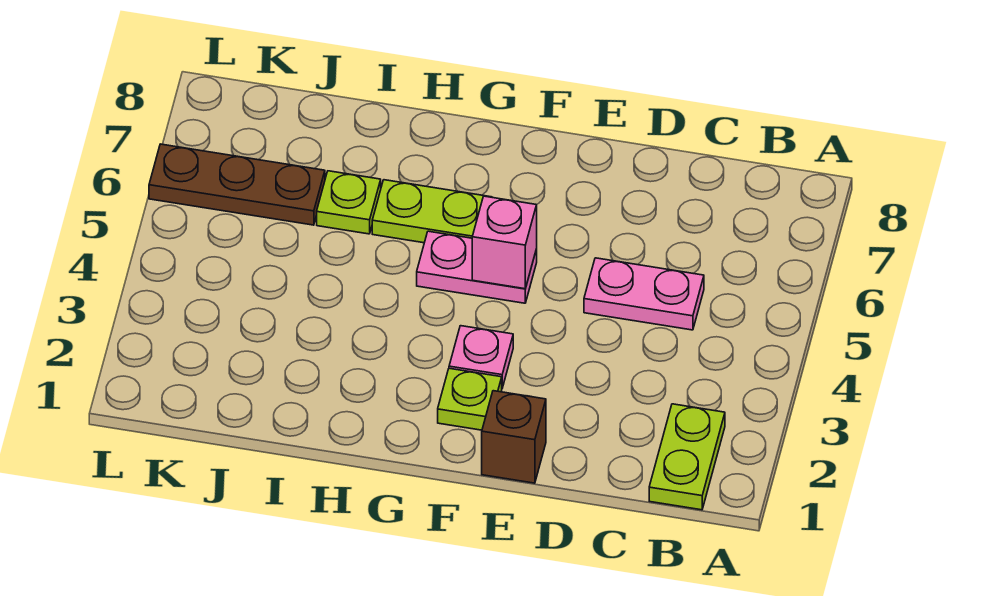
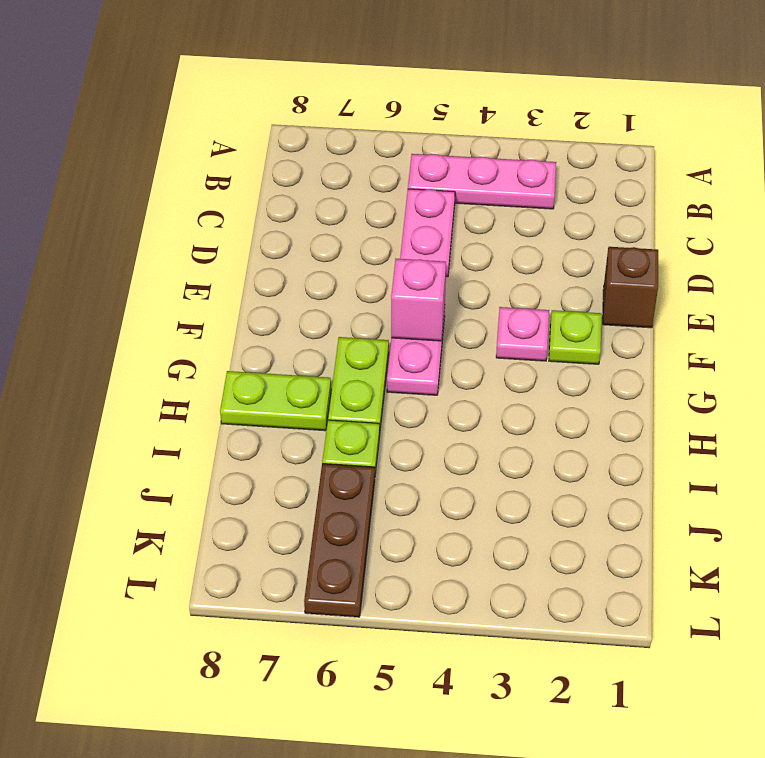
lime plate B1:B2 level 1 -> lime plate H7:H8 level 1
none -> pink plate B3:B5 level 1

